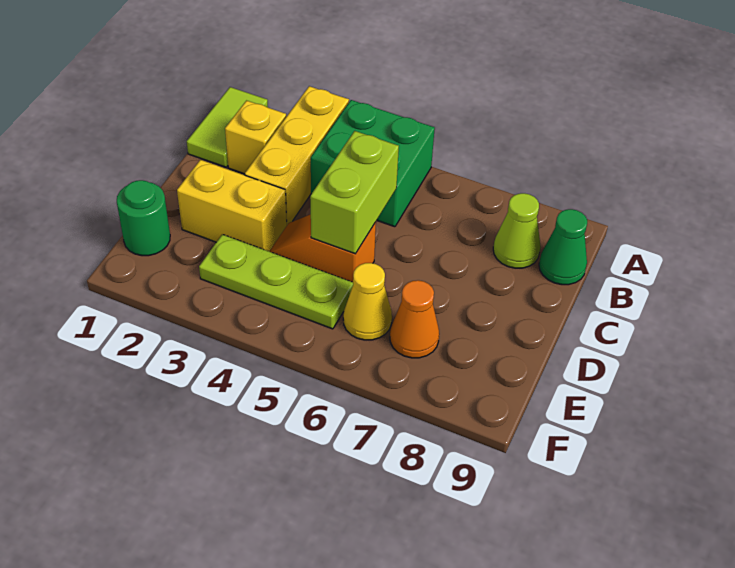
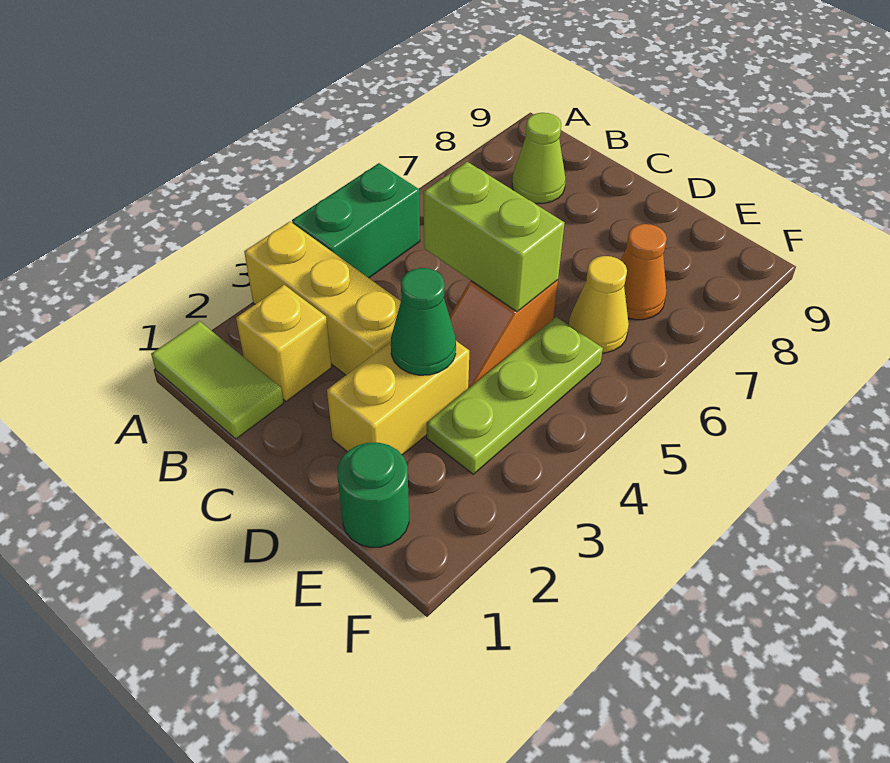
green brick A4:B5 level 1 -> green brick A4:A5 level 1
green cone B9 level 1 -> green cone D3 level 2

